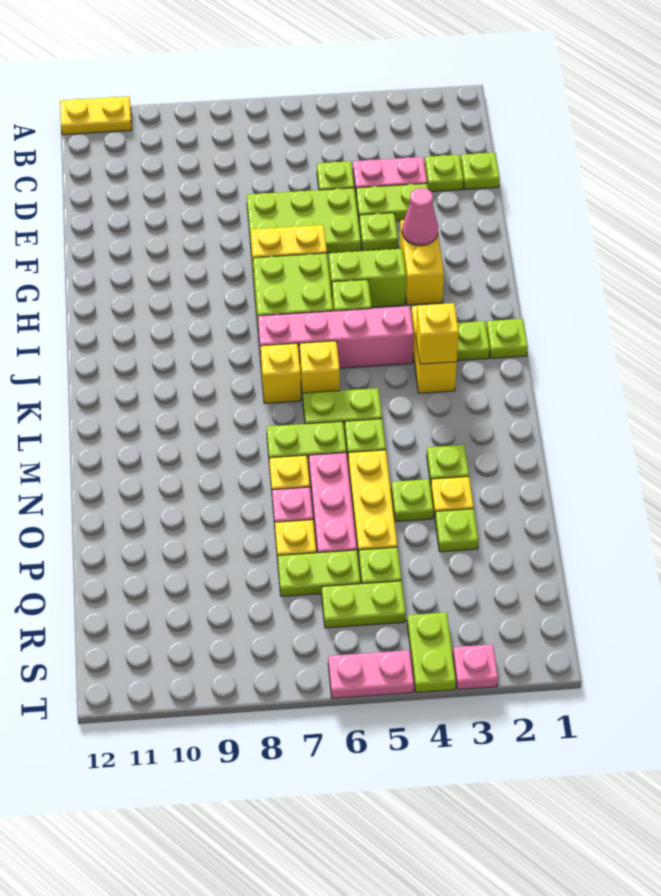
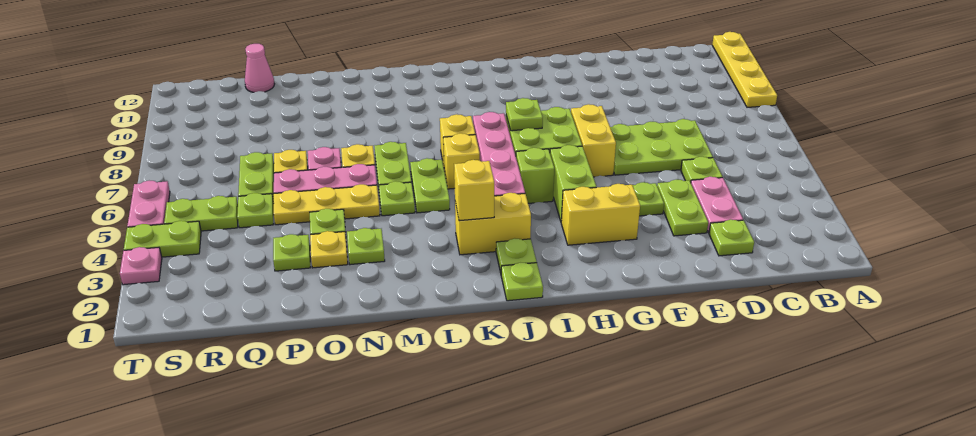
yellow plate A11:A12 level 1 -> yellow plate A9:A12 level 1
lime plate D1 level 1 -> lime plate I7 level 2
lime plate E5:F7 level 1 -> lime plate D6:F7 level 1
pink cone G3 level 2 -> pink cone Q12 level 1
lime plate R5:R6 level 1 -> lime plate R5:S5 level 1

